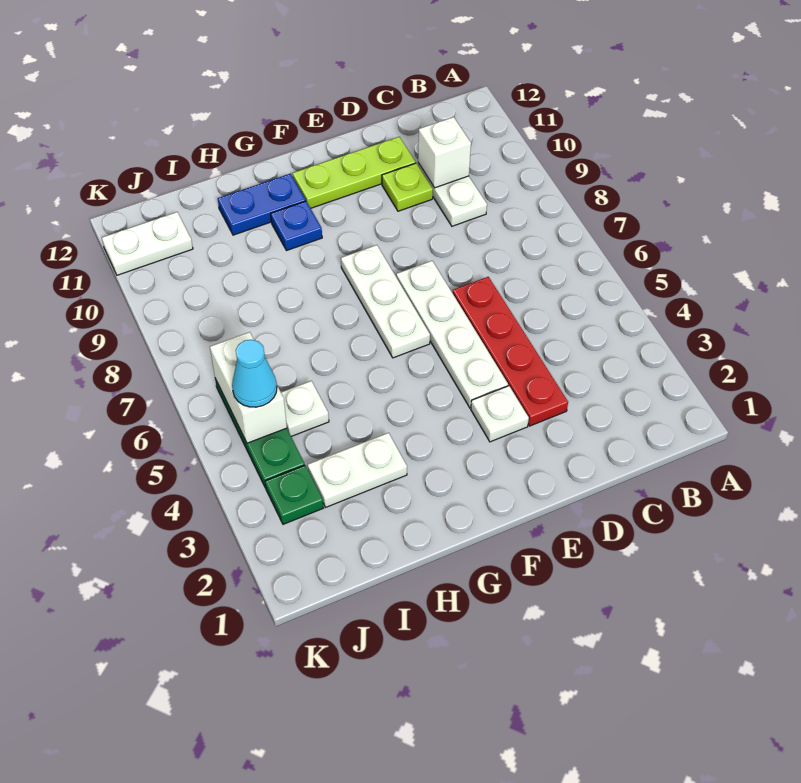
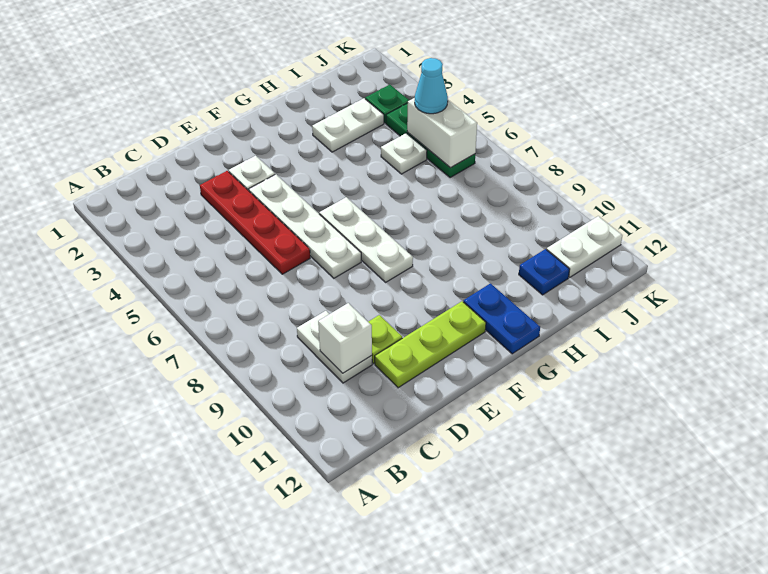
blue plate G10 level 1 -> blue plate I11 level 1
blue plate G11:H11 level 1 -> blue plate G11:G12 level 1

